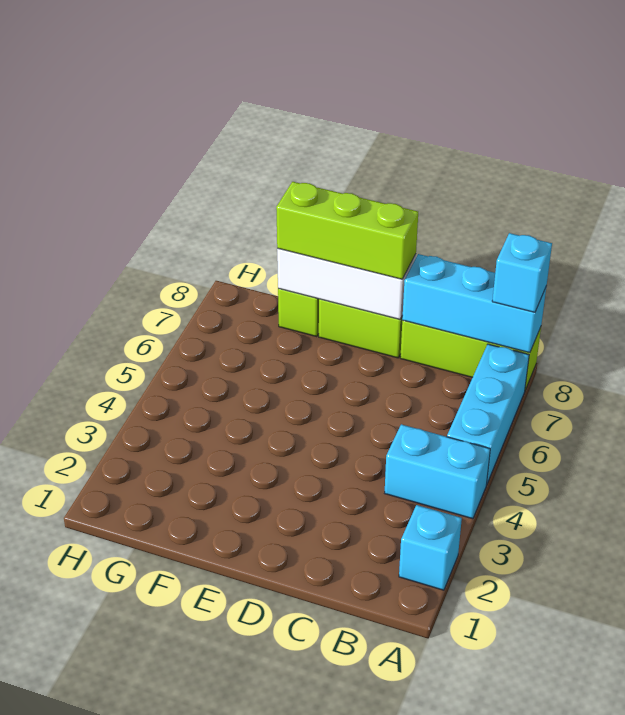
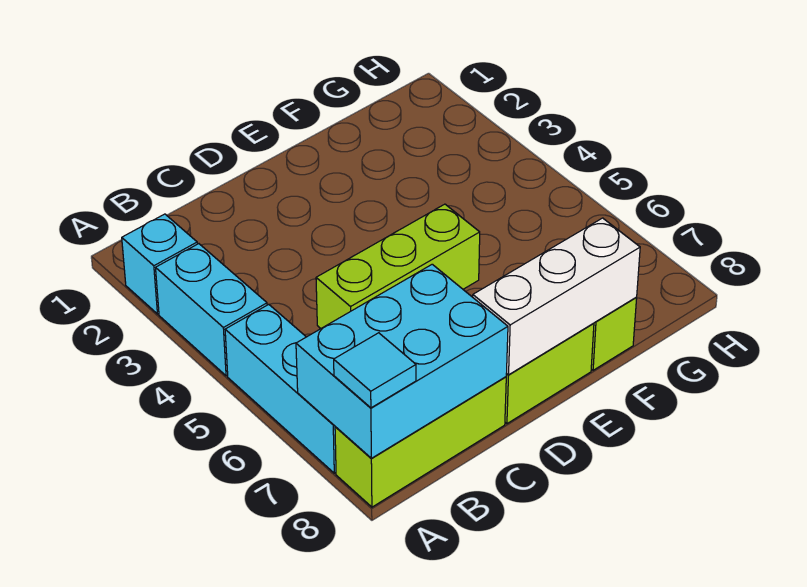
cyan brick A4:B4 level 1 -> cyan brick A3:A4 level 1
cyan brick A8:C8 level 2 -> cyan brick A7:C8 level 2
cyan brick A8 level 3 -> cyan tile A8 level 3
lime brick D8:F8 level 3 -> lime brick C5:E5 level 1

